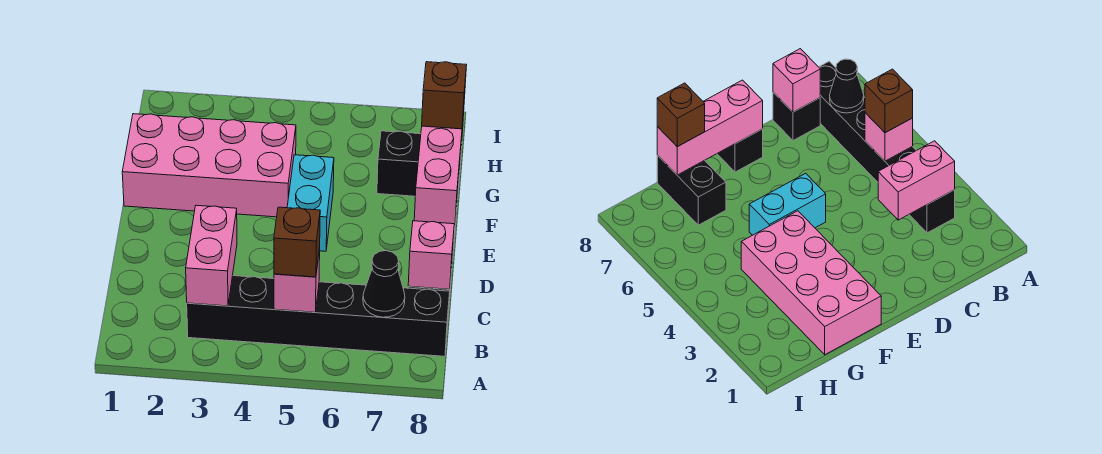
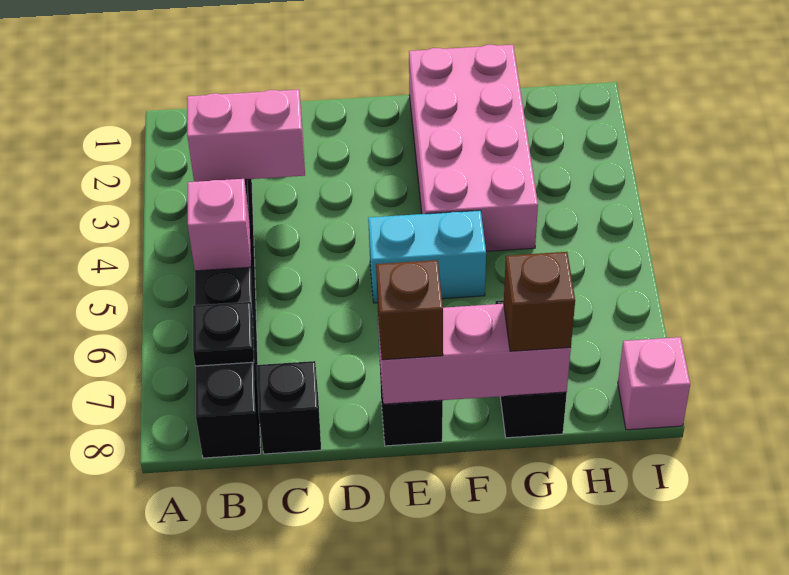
brown brick B5 level 3 -> brown brick E8 level 3
black cone B7 level 2 -> black plate B7 level 2
pink brick C8 level 2 -> pink brick I8 level 1

